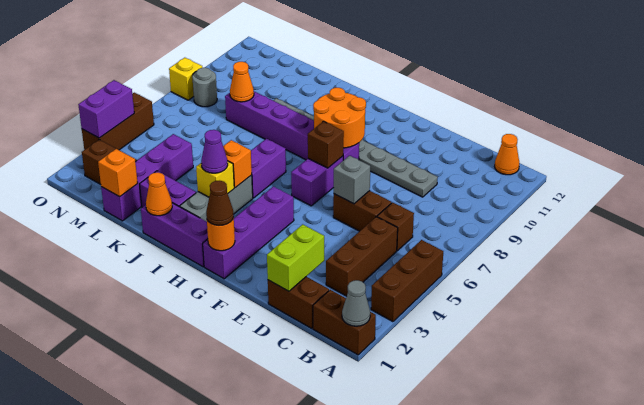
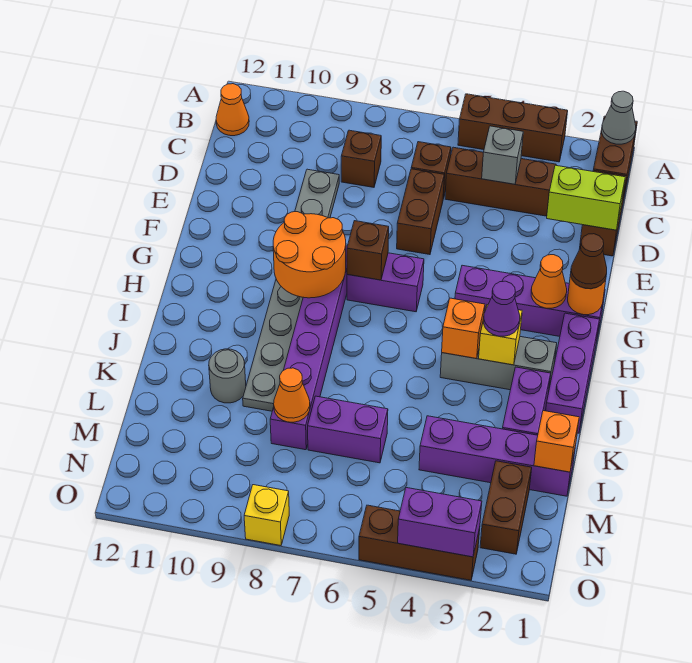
none -> brown brick C8 level 1
grey brick E6 level 2 -> grey brick C4 level 2
purple brick I5:I6 level 1 -> purple brick L6:L7 level 1
orange cone J1 level 2 -> orange cone G2 level 2
grey round brick N8 level 1 -> grey round brick K10 level 1

